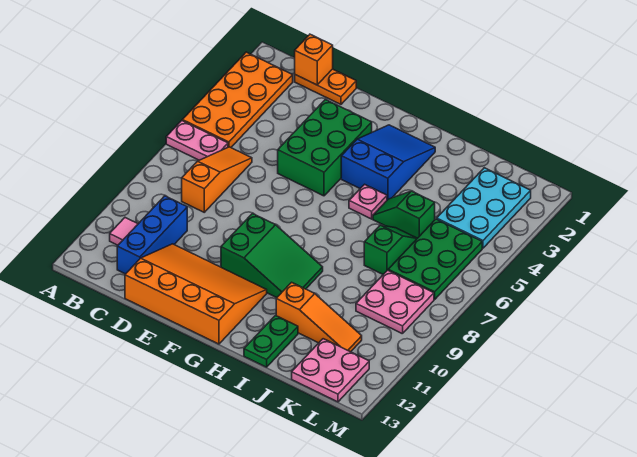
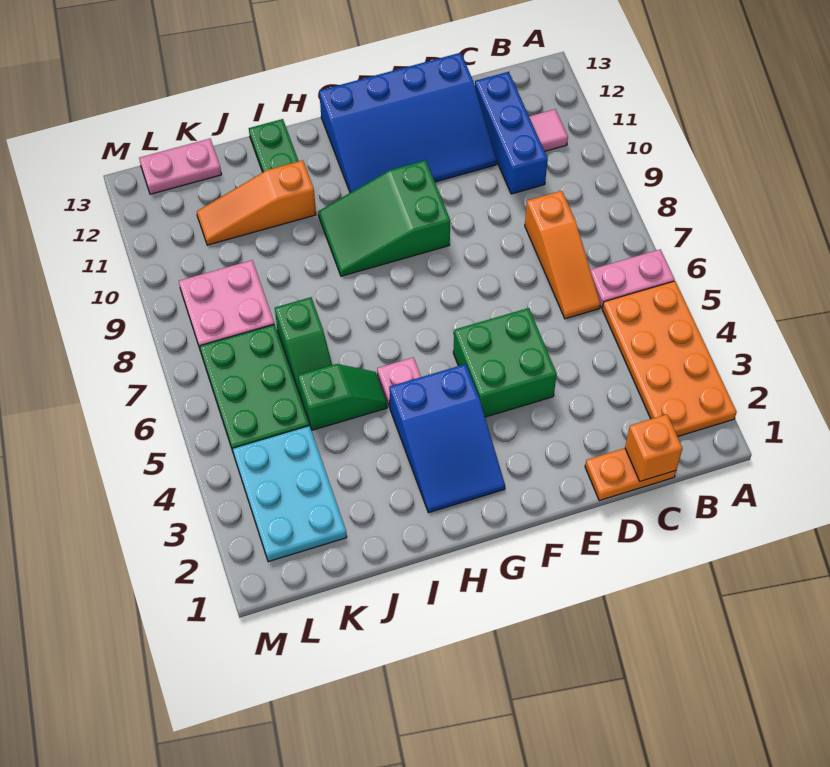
orange slope D11:G13 level 1 top 13 -> blue slope D11:G13 level 1 top 13
green brick E3:F5 level 1 -> green brick E4:F5 level 1
pink plate K12:L13 level 1 -> pink plate K13:L13 level 1

